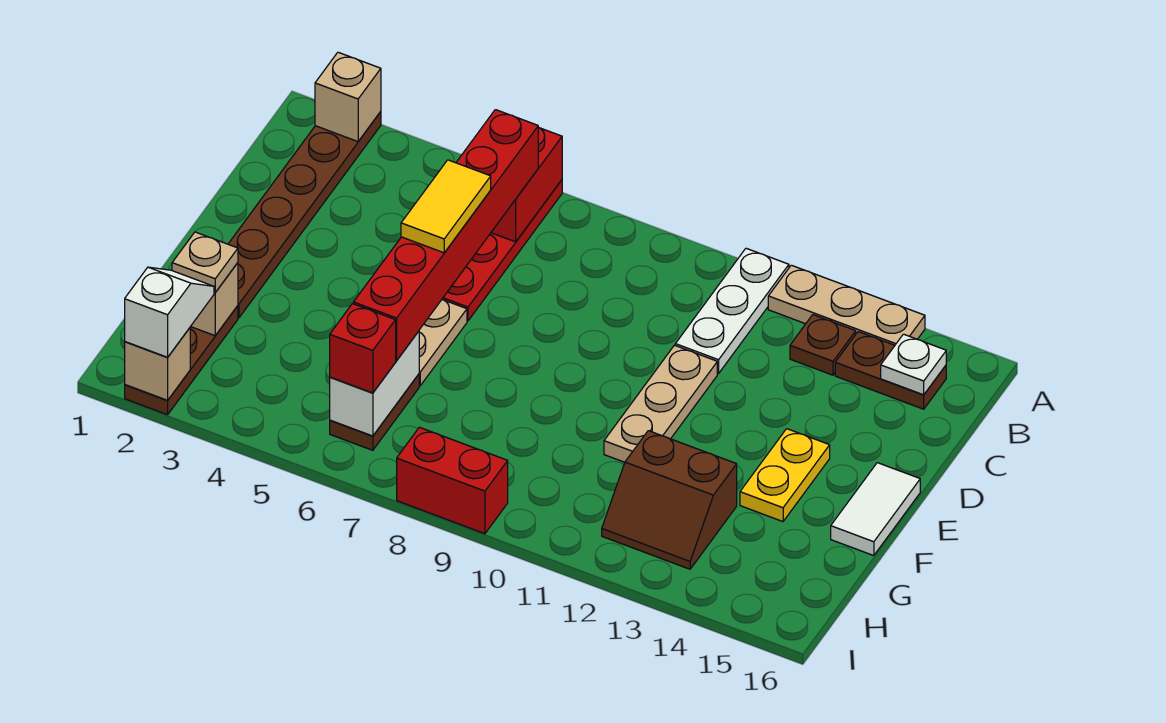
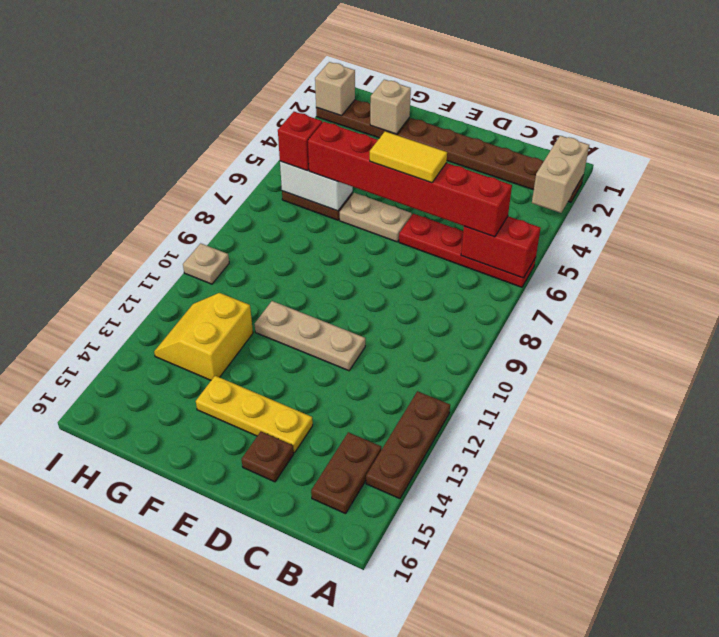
tan brick A2 level 2 -> tan brick A2:A3 level 2
white plate A11:C11 level 1 -> none
tan plate A12:A14 level 1 -> brown plate A12:A14 level 1
brown plate B13 level 1 -> brown plate D15 level 1
white plate B15 level 2 -> none
yellow plate E14:F14 level 1 -> yellow plate D14:F14 level 1
white tile E16:F16 level 1 -> none
tan plate G2 level 3 -> tan plate I10 level 1
brown slope G12:H13 level 1 top G -> yellow slope G12:H13 level 1 top G
white slope H2:I2 level 3 top I -> none
red brick I8:I9 level 1 -> none

